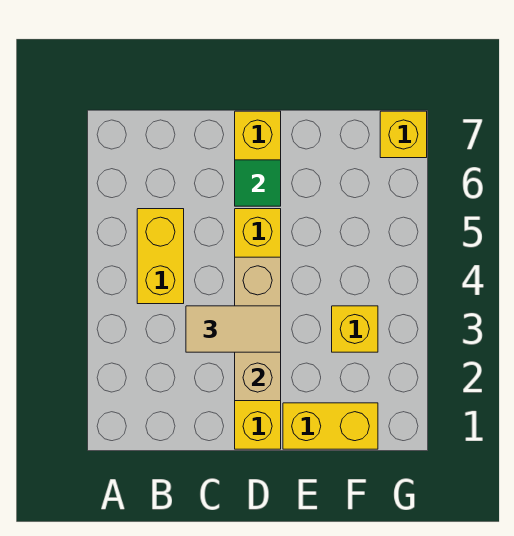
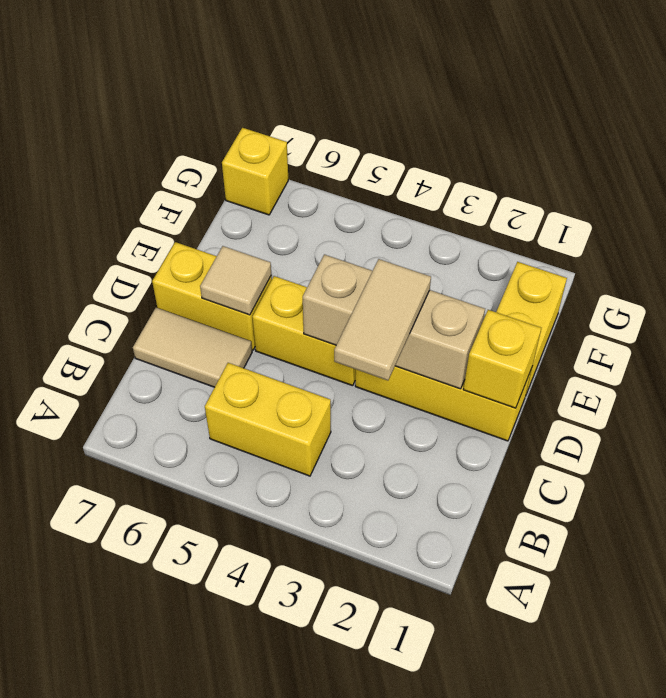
none -> tan tile C6:C7 level 1
green tile D6 level 2 -> tan tile D6 level 2
yellow brick F3 level 1 -> yellow brick D1 level 2

